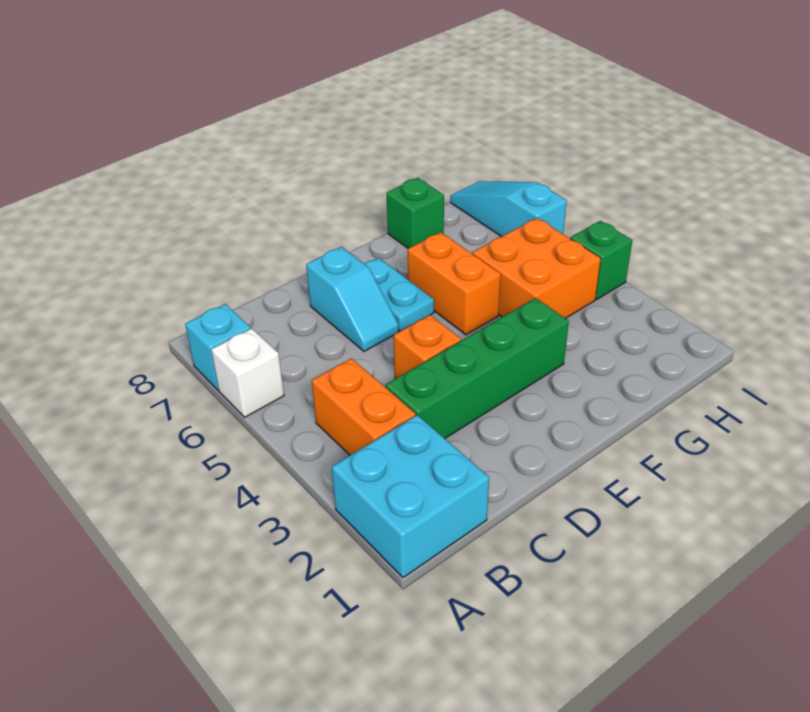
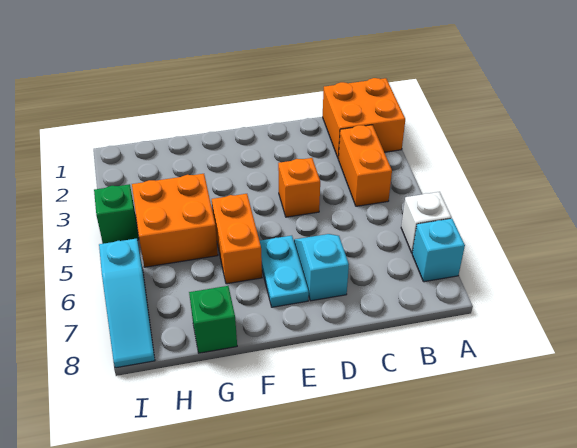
cyan brick A1:B2 level 1 -> orange brick A1:B2 level 1
green brick C3:F3 level 1 -> none

